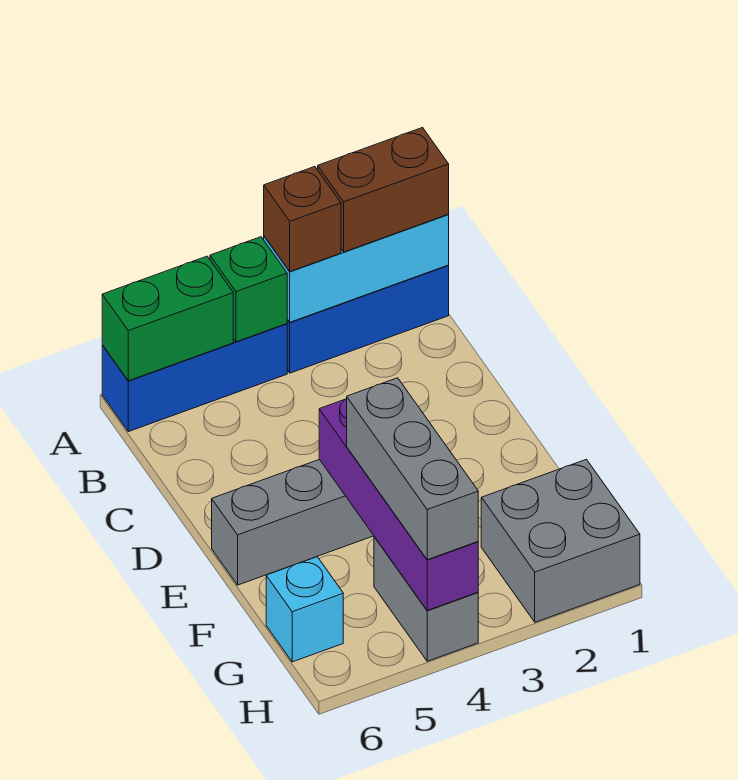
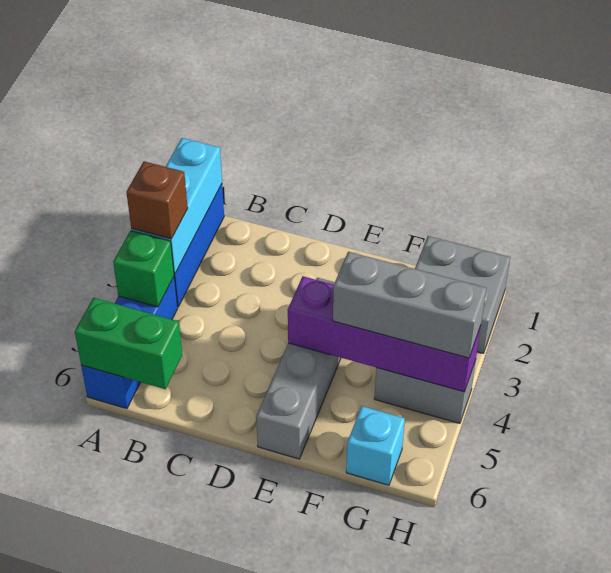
brown brick A1:A2 level 3 -> none
green brick A5:A6 level 2 -> green brick A6:B6 level 2

